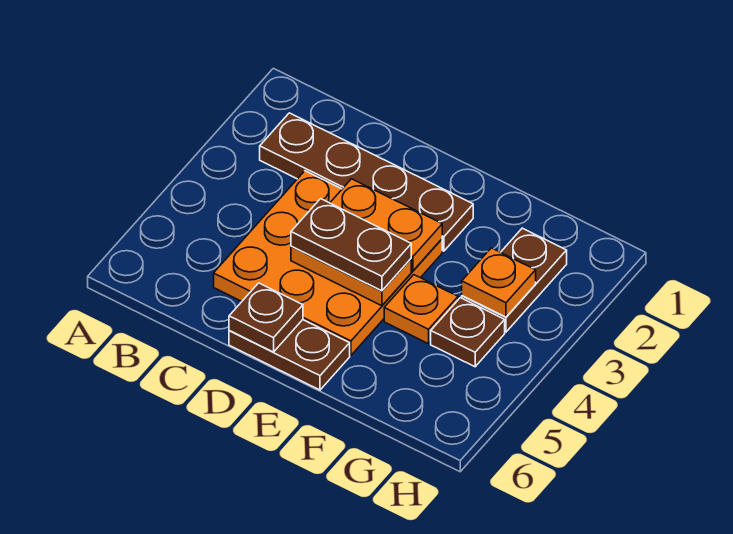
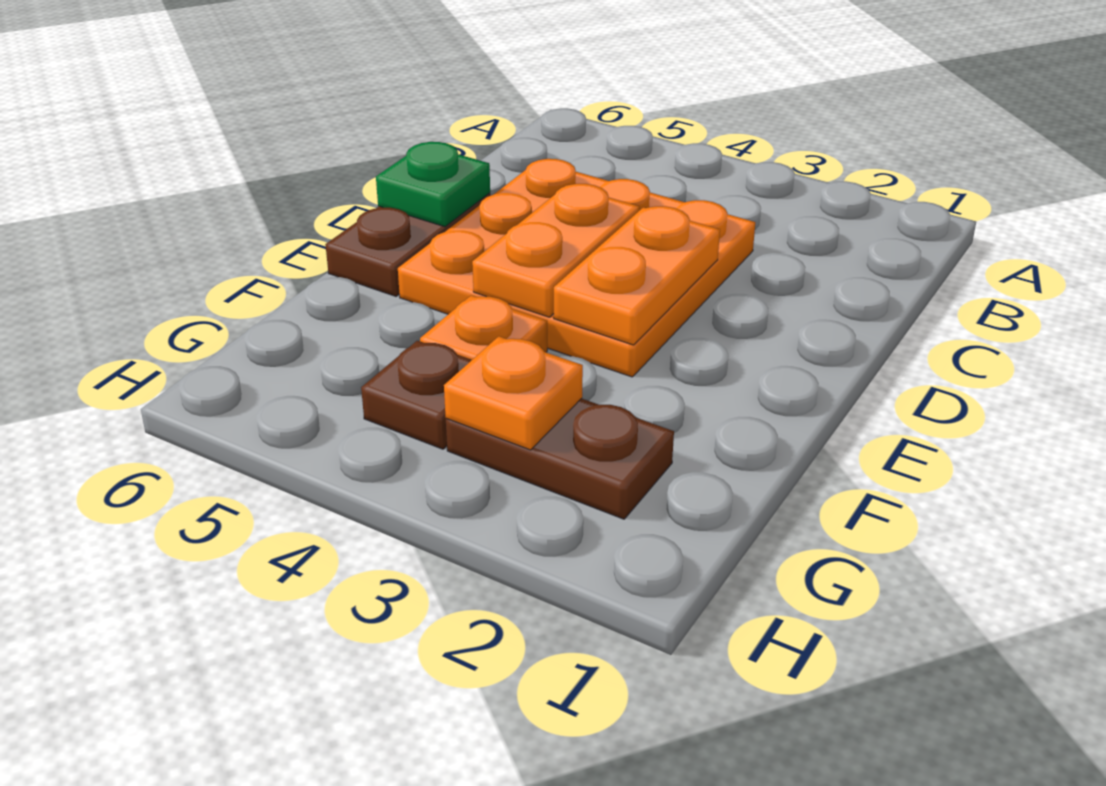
brown plate B2:E2 level 1 -> none
brown plate D4:E4 level 3 -> none
brown plate D6 level 2 -> green plate D6 level 2

